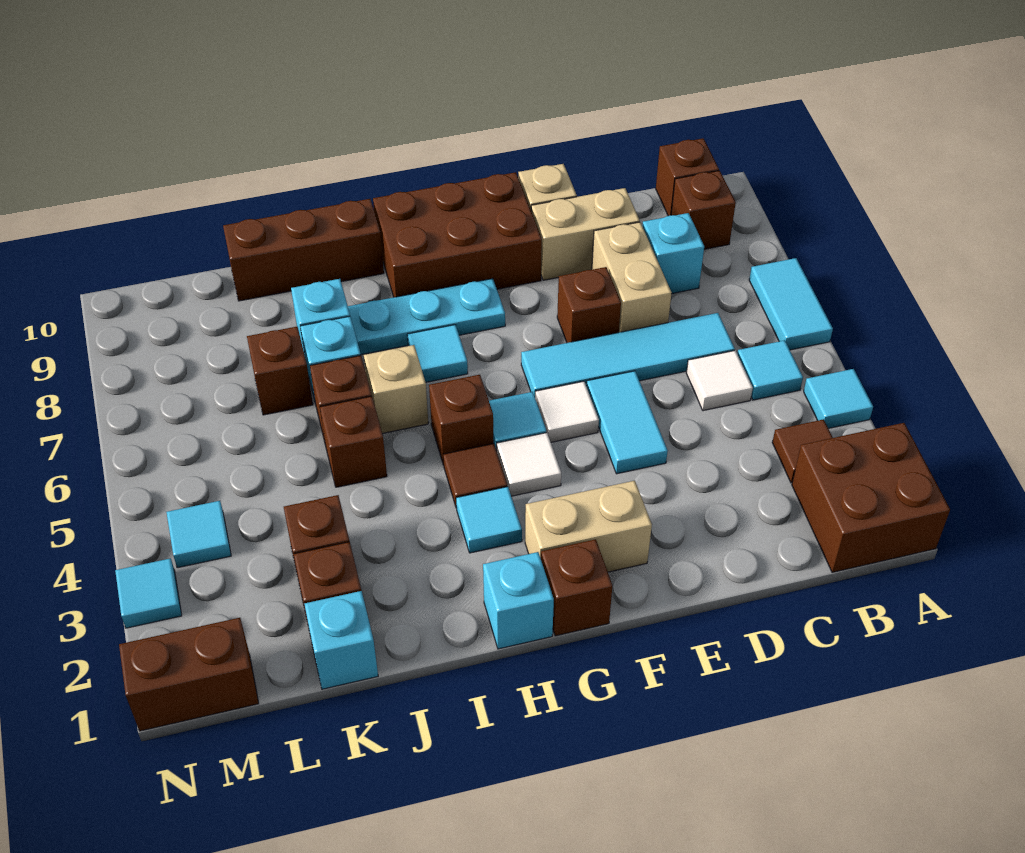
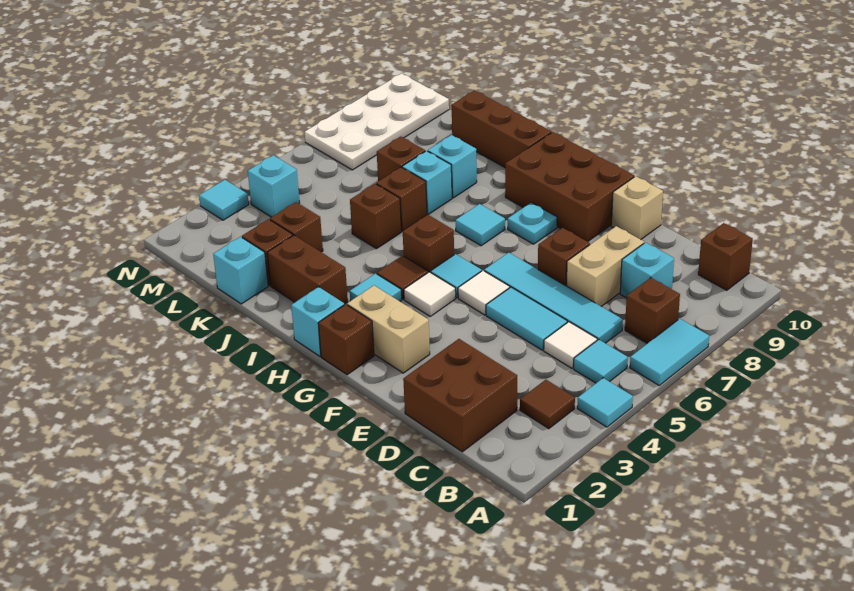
brown brick A1:B2 level 1 -> brown brick C1:D2 level 1
brown brick B9 level 1 -> brown brick B7 level 1
tan brick D9:E9 level 1 -> none
cyan tile E4:E5 level 1 -> cyan tile D5:E5 level 1
cyan plate G8:I8 level 1 -> cyan plate G8 level 1
tan brick I6 level 1 -> none
brown brick M1:N1 level 1 -> brown brick I2:J2 level 1
cyan tile M4 level 1 -> cyan brick M4 level 1
none -> white plate M7:N10 level 1

